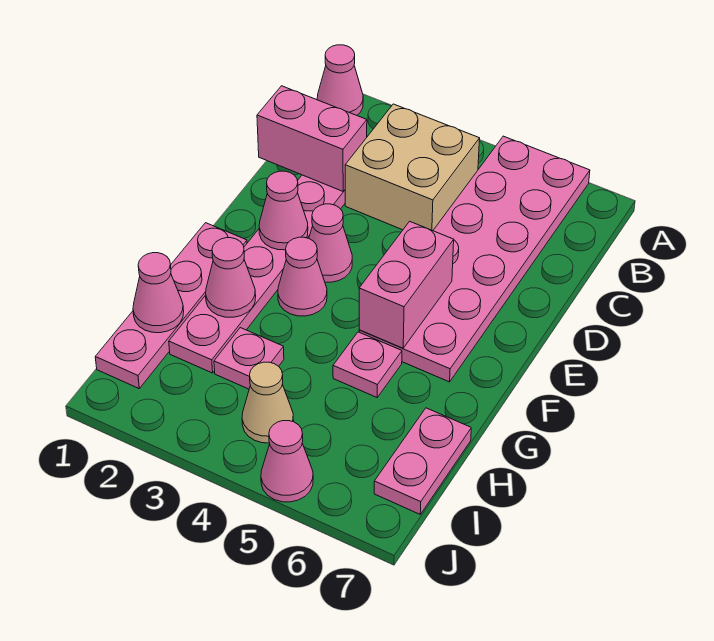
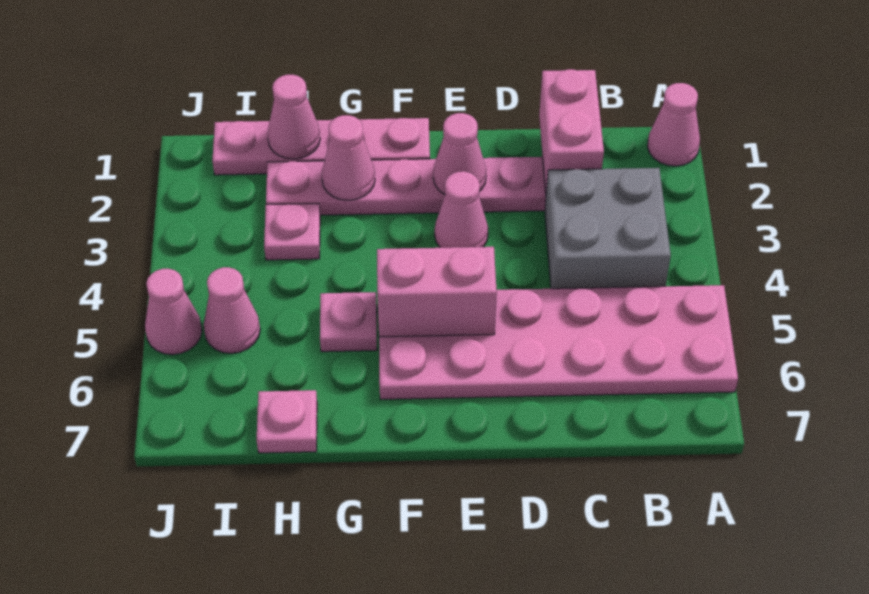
tan brick B3:C4 level 1 -> grey brick B3:C4 level 1
pink cone F3 level 1 -> pink cone I5 level 1
pink plate H7:I7 level 1 -> pink plate H7 level 1
tan cone I4 level 1 -> none

